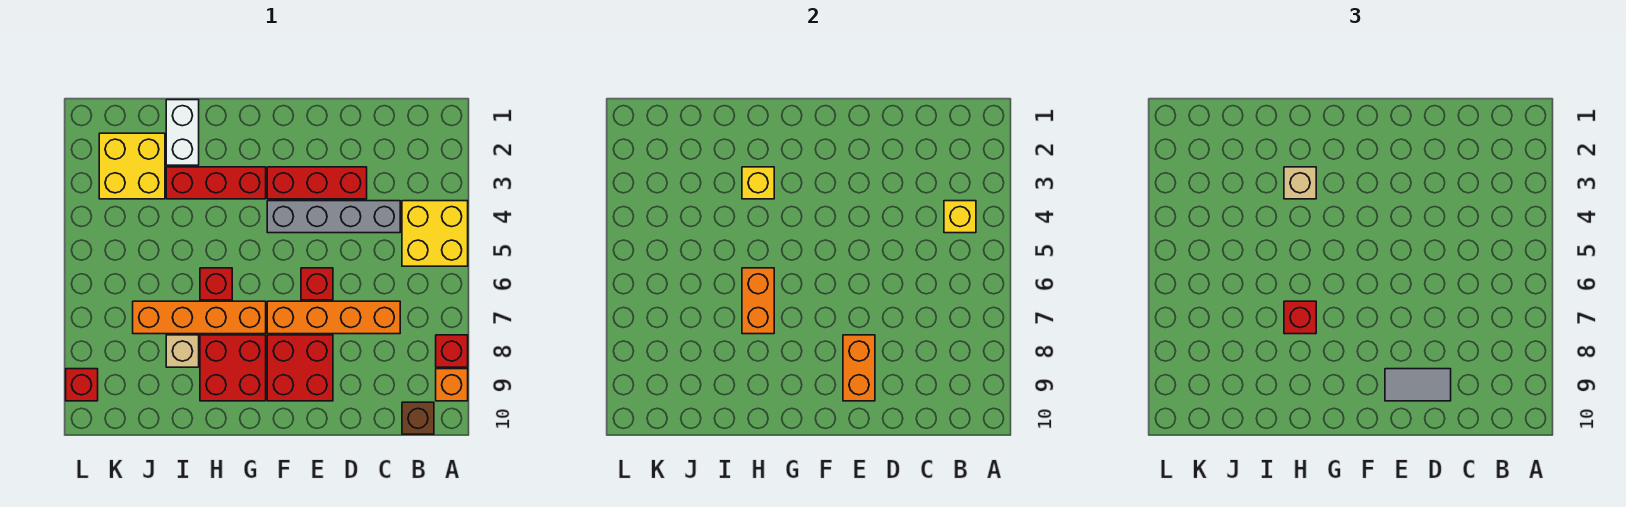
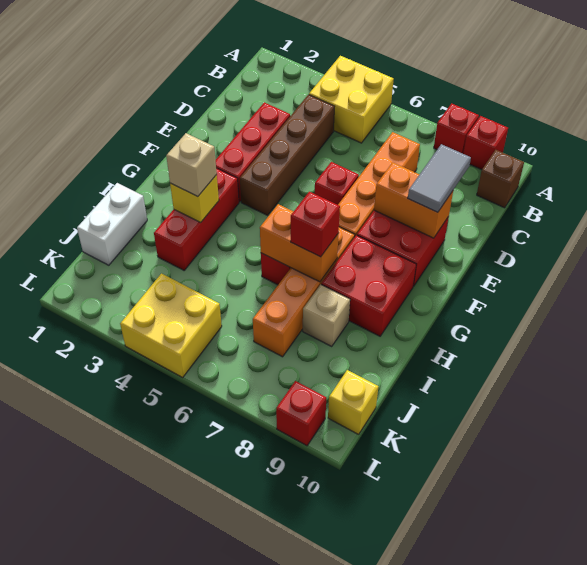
orange brick A9 level 1 -> red brick A9 level 1
yellow brick B4 level 2 -> yellow brick K10 level 1
grey brick C4:F4 level 1 -> brown brick C4:F4 level 1
white brick I1:I2 level 1 -> white brick I1:J1 level 1
yellow brick J2:K3 level 1 -> yellow brick K4:L5 level 1

